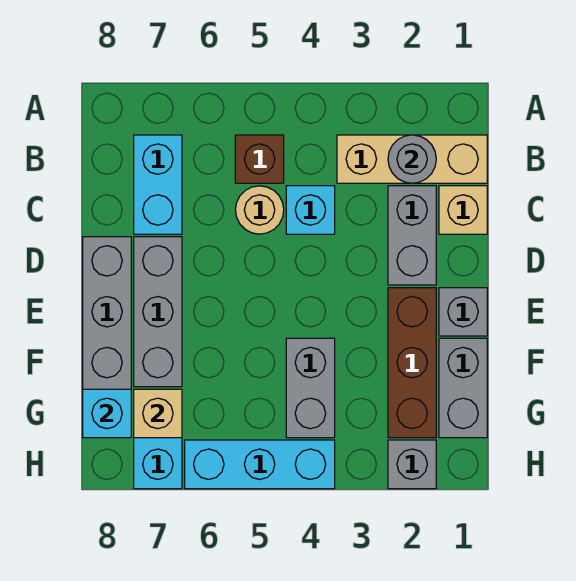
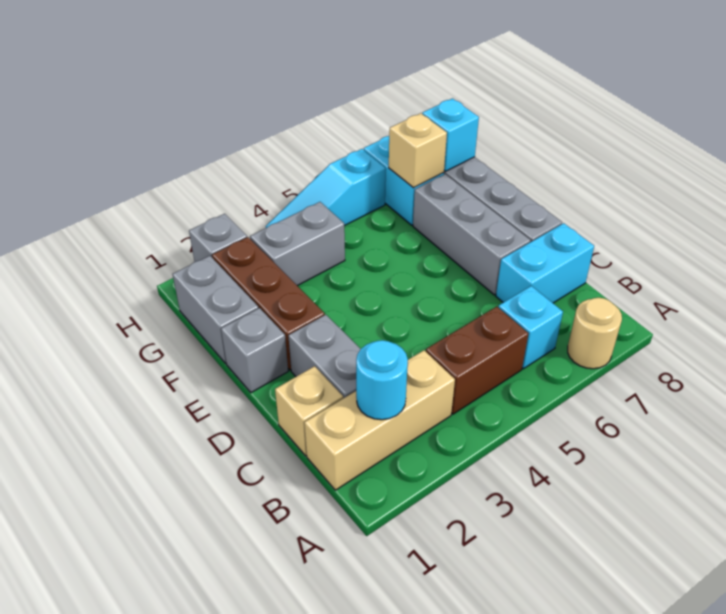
grey round brick B2 level 2 -> cyan round brick B2 level 2
brown brick B5 level 1 -> brown brick B4:B5 level 1
cyan brick B7:C7 level 1 -> cyan brick C7:C8 level 1
cyan brick C4 level 1 -> cyan brick B6 level 1
tan round brick C5 level 1 -> tan round brick A7 level 1
grey brick F4:G4 level 1 -> grey brick G3:G4 level 1
cyan brick H4:H6 level 1 -> cyan slope H4:H6 level 1 top 6

